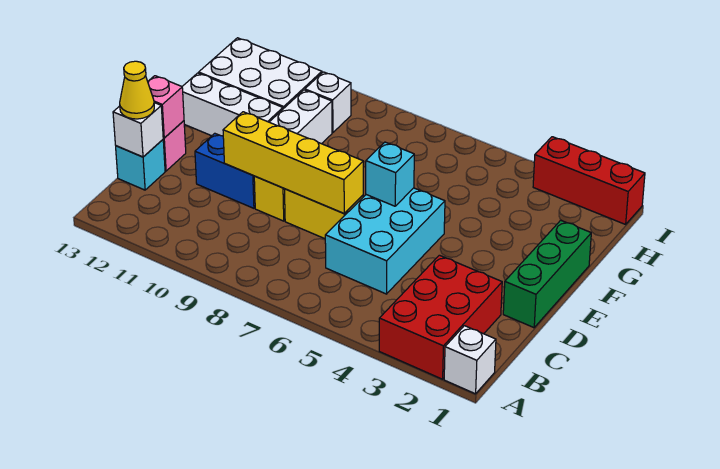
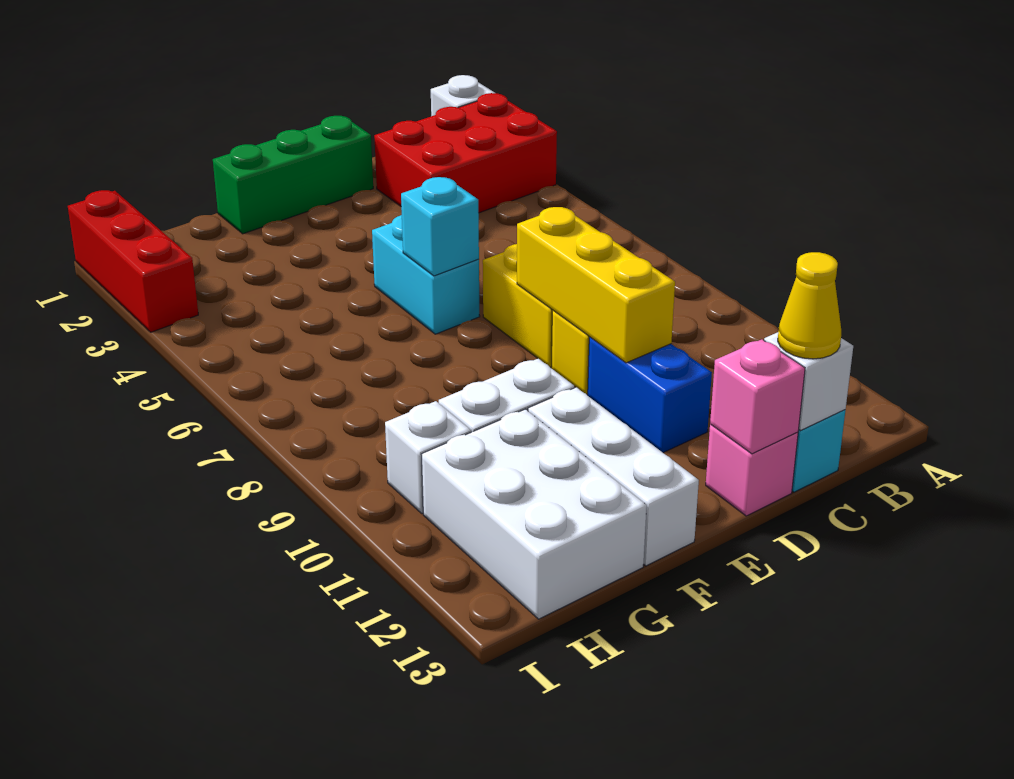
cyan brick C5:E6 level 1 -> cyan brick E5:E6 level 1
yellow brick D7:D10 level 2 -> yellow brick D8:D10 level 2

